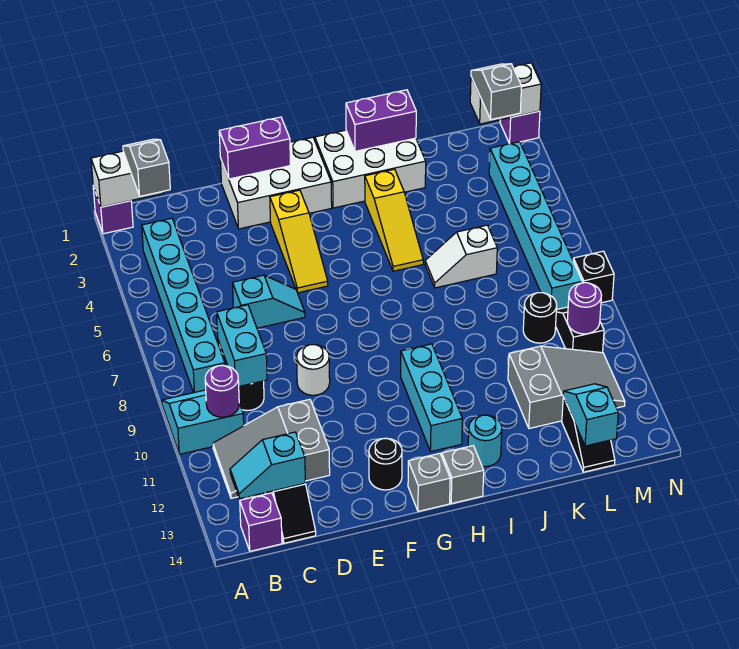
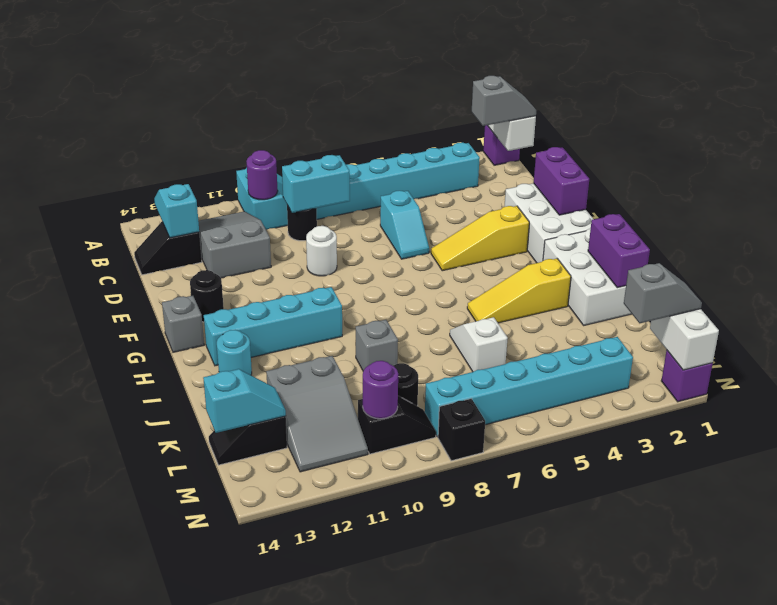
purple brick B14 level 1 -> none
cyan brick H10:H12 level 1 -> cyan brick H10:H13 level 1
grey brick H14 level 1 -> grey brick J9 level 1

